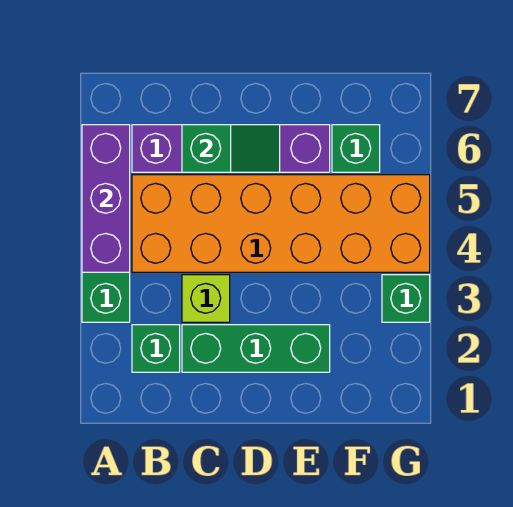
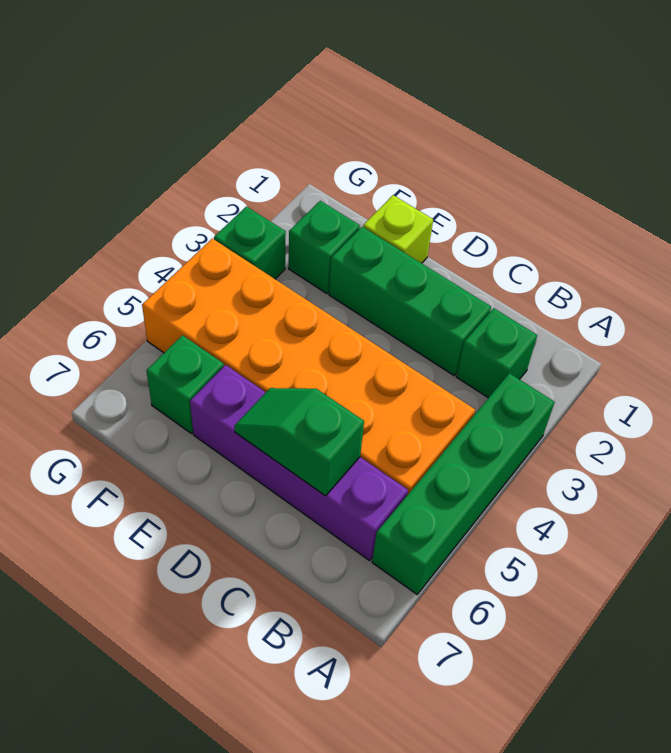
purple brick A4:A6 level 2 -> none
lime brick C3 level 1 -> lime brick E1 level 1
none -> green brick F2 level 1

